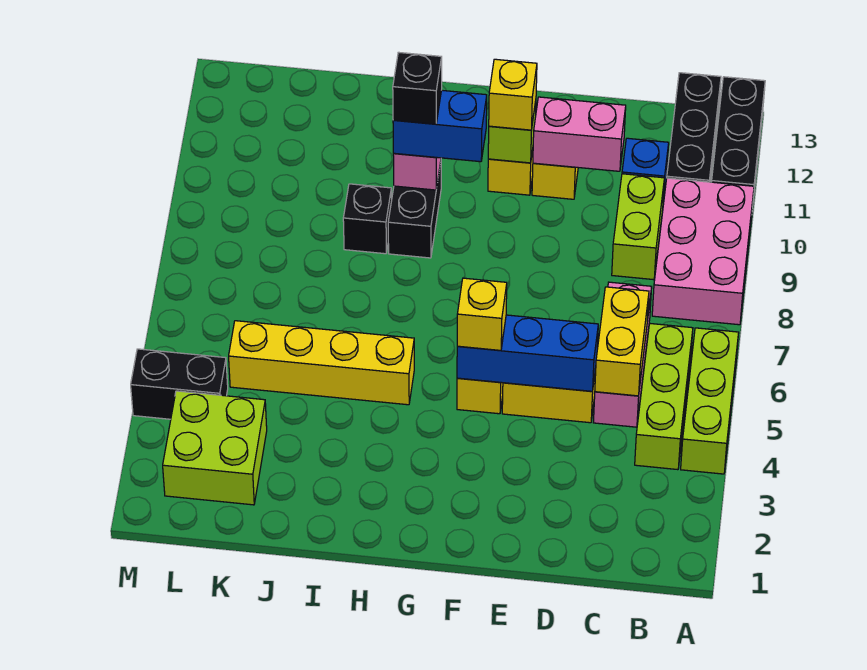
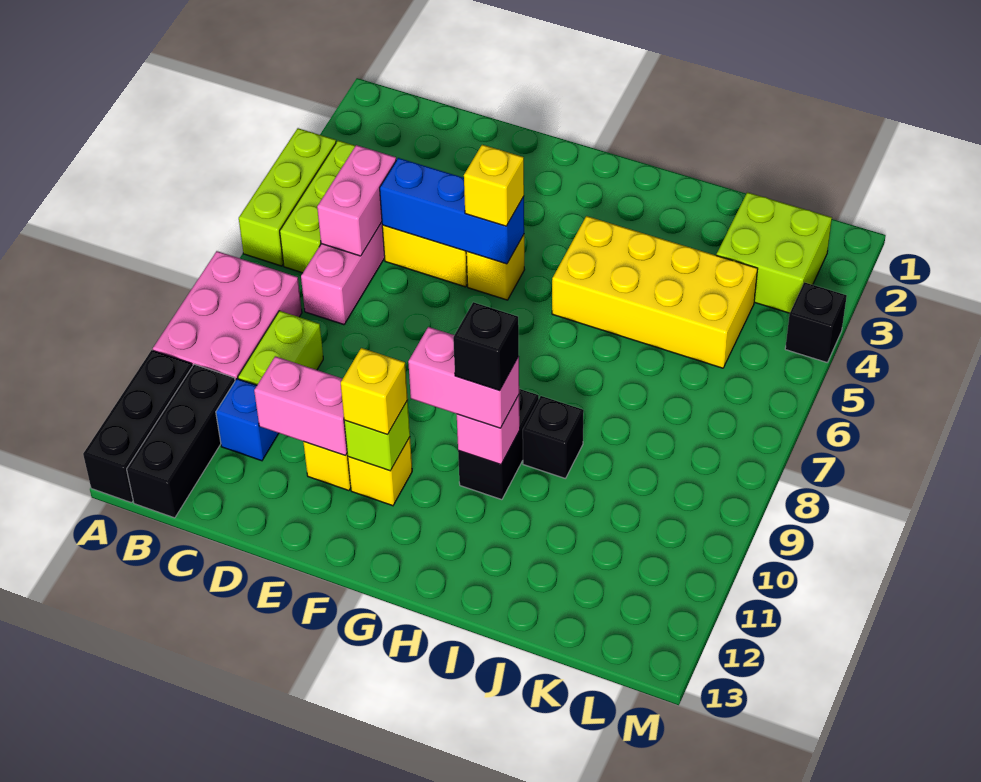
yellow brick C5:C6 level 2 -> pink brick C5:C6 level 2
blue brick G10:H10 level 3 -> pink brick G10:H10 level 3
yellow brick H5:K5 level 1 -> yellow brick H4:K5 level 1
black brick L4:M4 level 1 -> black brick M4 level 1

